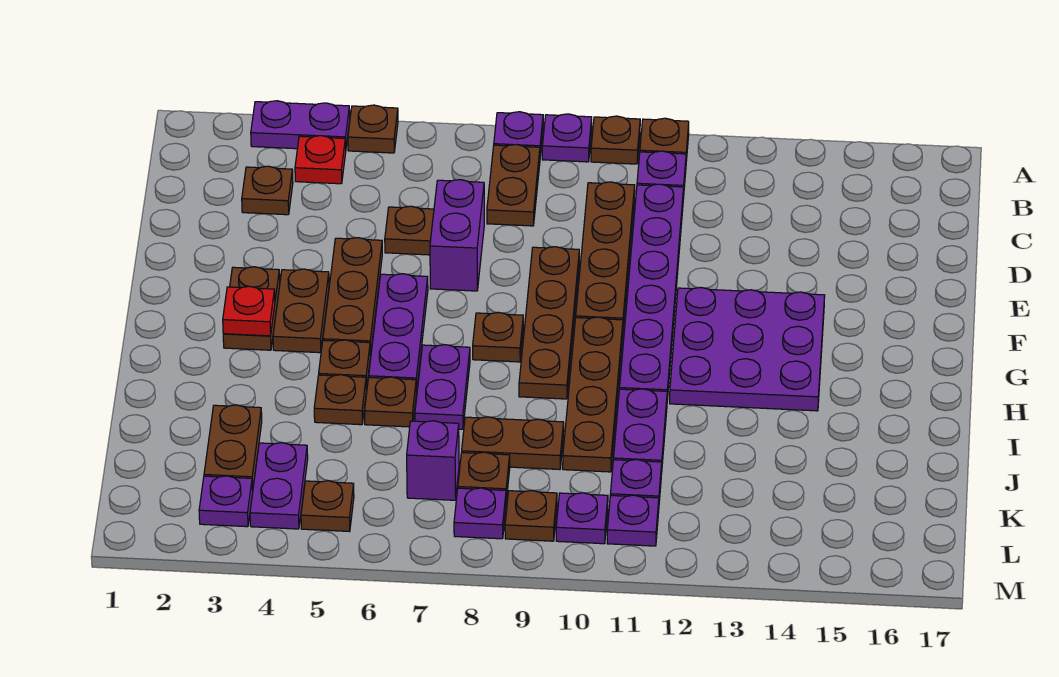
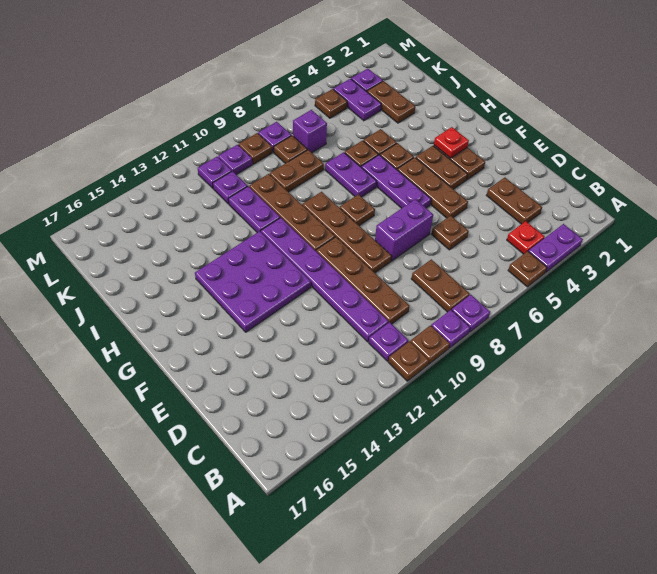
brown plate C3 level 1 -> brown plate C3:D3 level 1
purple brick D7:E7 level 1 -> purple brick E7:E8 level 1

